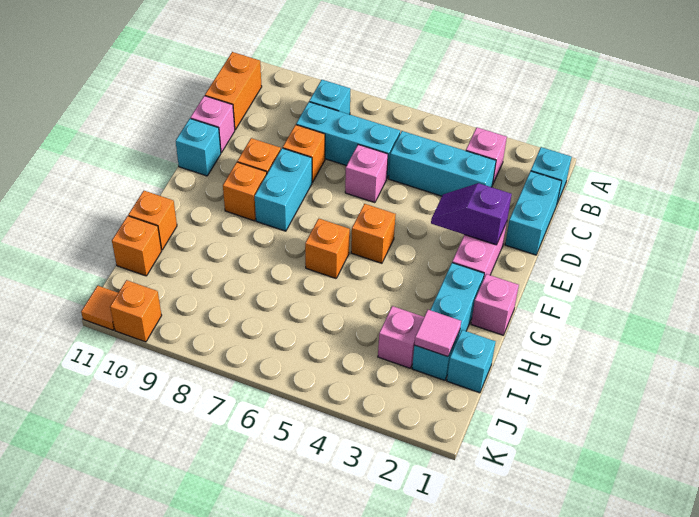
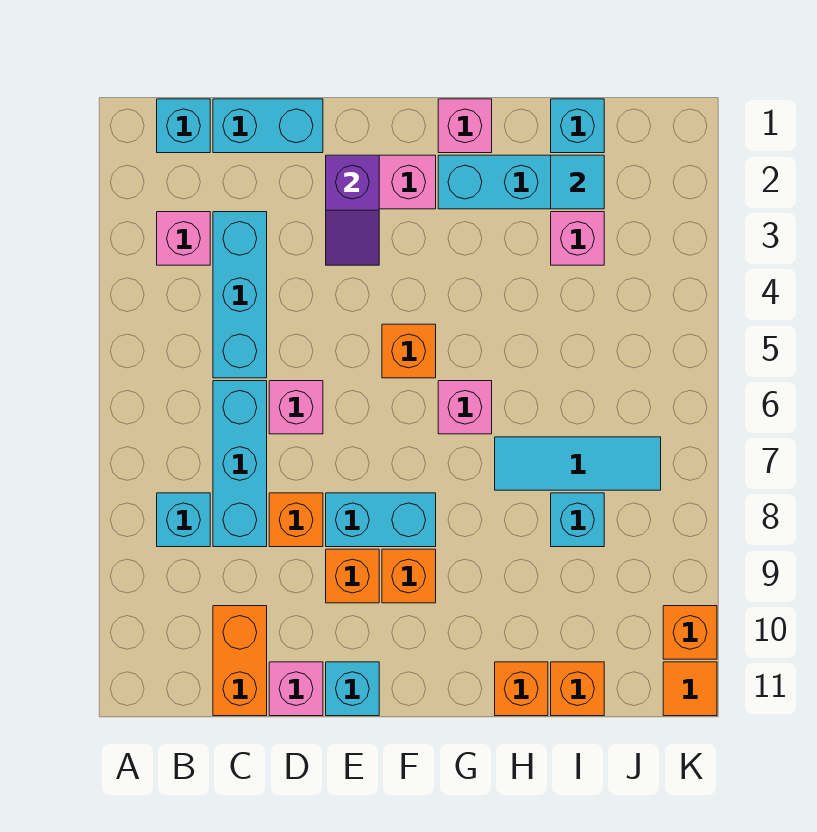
orange brick B11:C11 level 1 -> orange brick C10:C11 level 1
orange brick G6 level 1 -> pink brick G6 level 1
none -> cyan tile H7:J7 level 1
pink tile I2 level 2 -> cyan tile I2 level 2
none -> cyan brick I8 level 1

